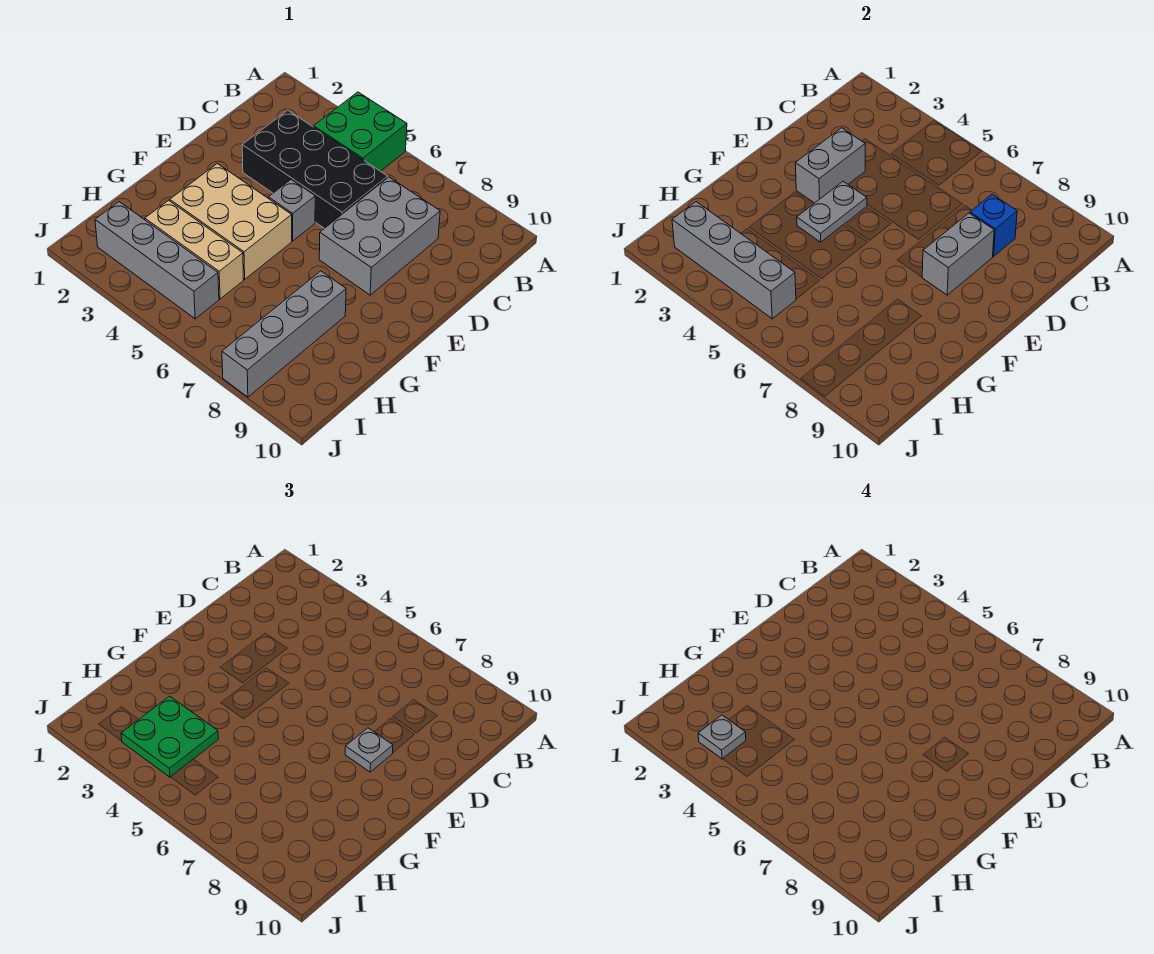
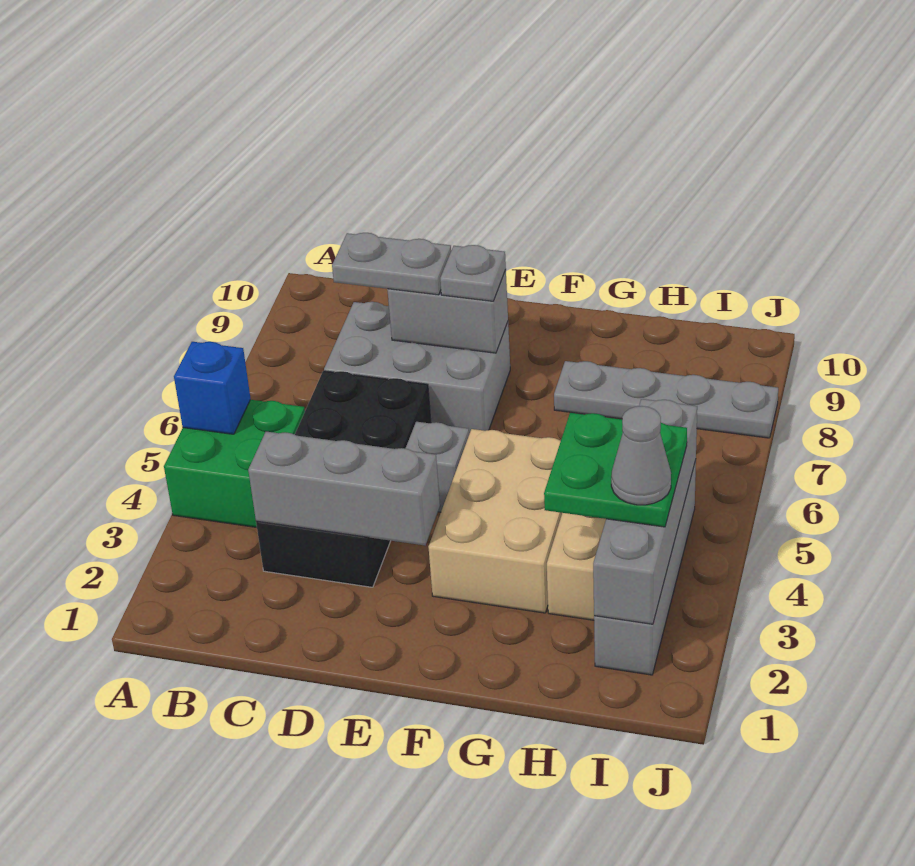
blue brick C8 level 2 -> blue brick A5 level 2
grey brick D3:E3 level 2 -> grey brick C3:E3 level 2
grey plate E4:F4 level 2 -> grey plate C8:D8 level 3
grey brick G8:J8 level 1 -> grey plate G8:J8 level 1
grey plate I3 level 4 -> grey cone I3 level 4

